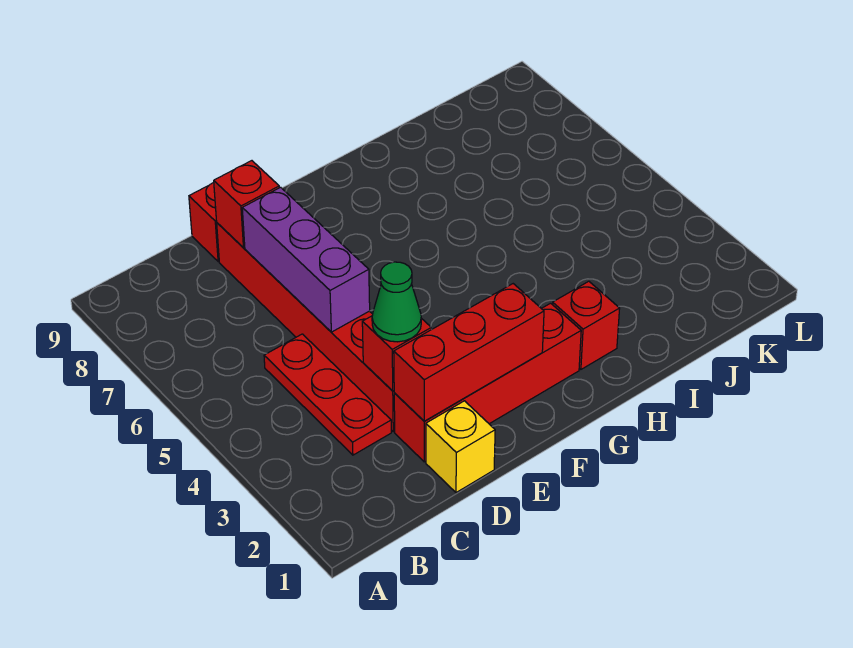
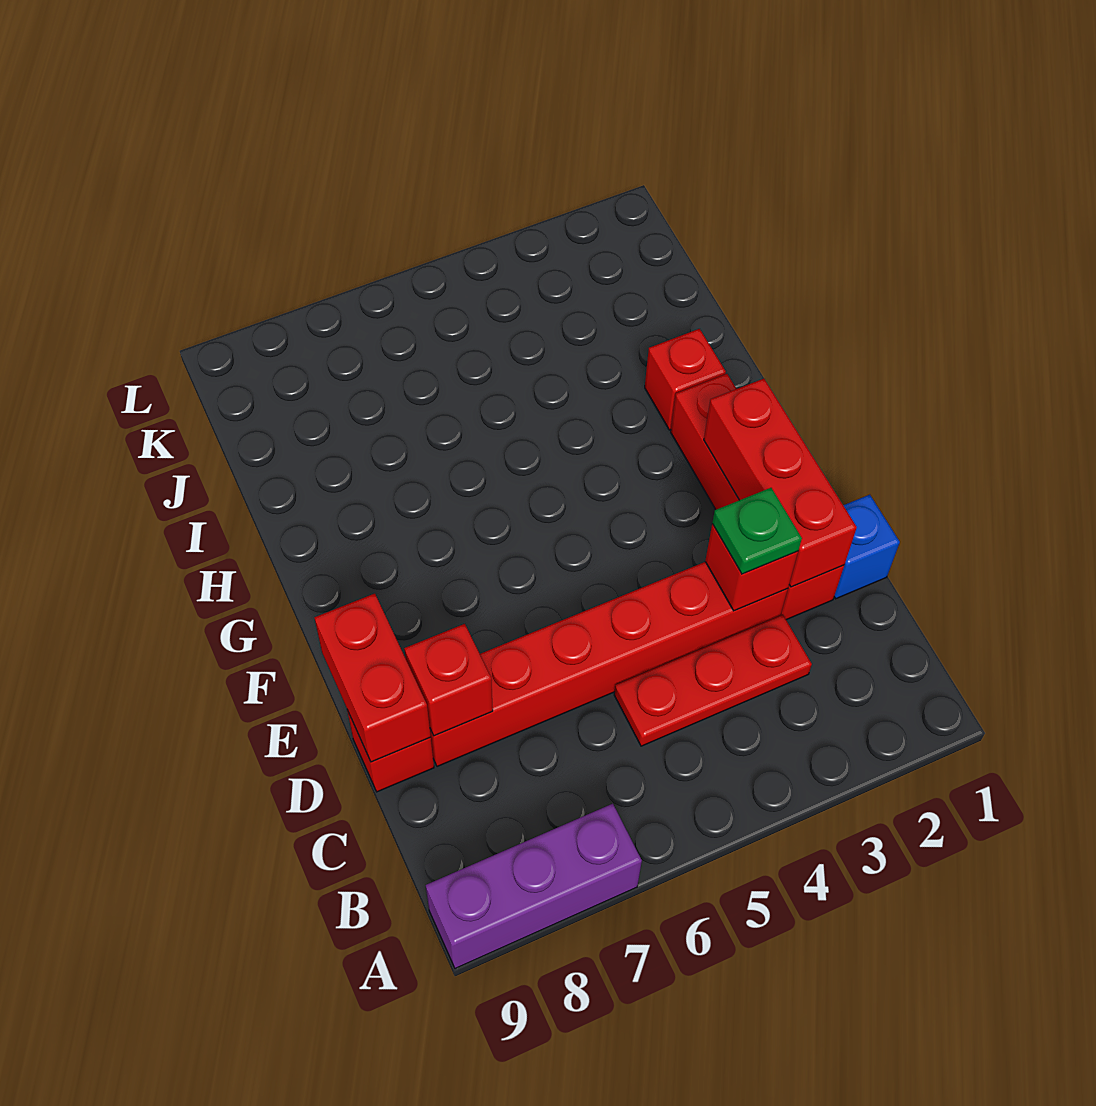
yellow brick D1 level 1 -> blue brick D1 level 1
green cone D3 level 3 -> green plate D3 level 3
purple brick D5:D7 level 2 -> purple brick A7:A9 level 1
none -> red brick D9:E9 level 2

